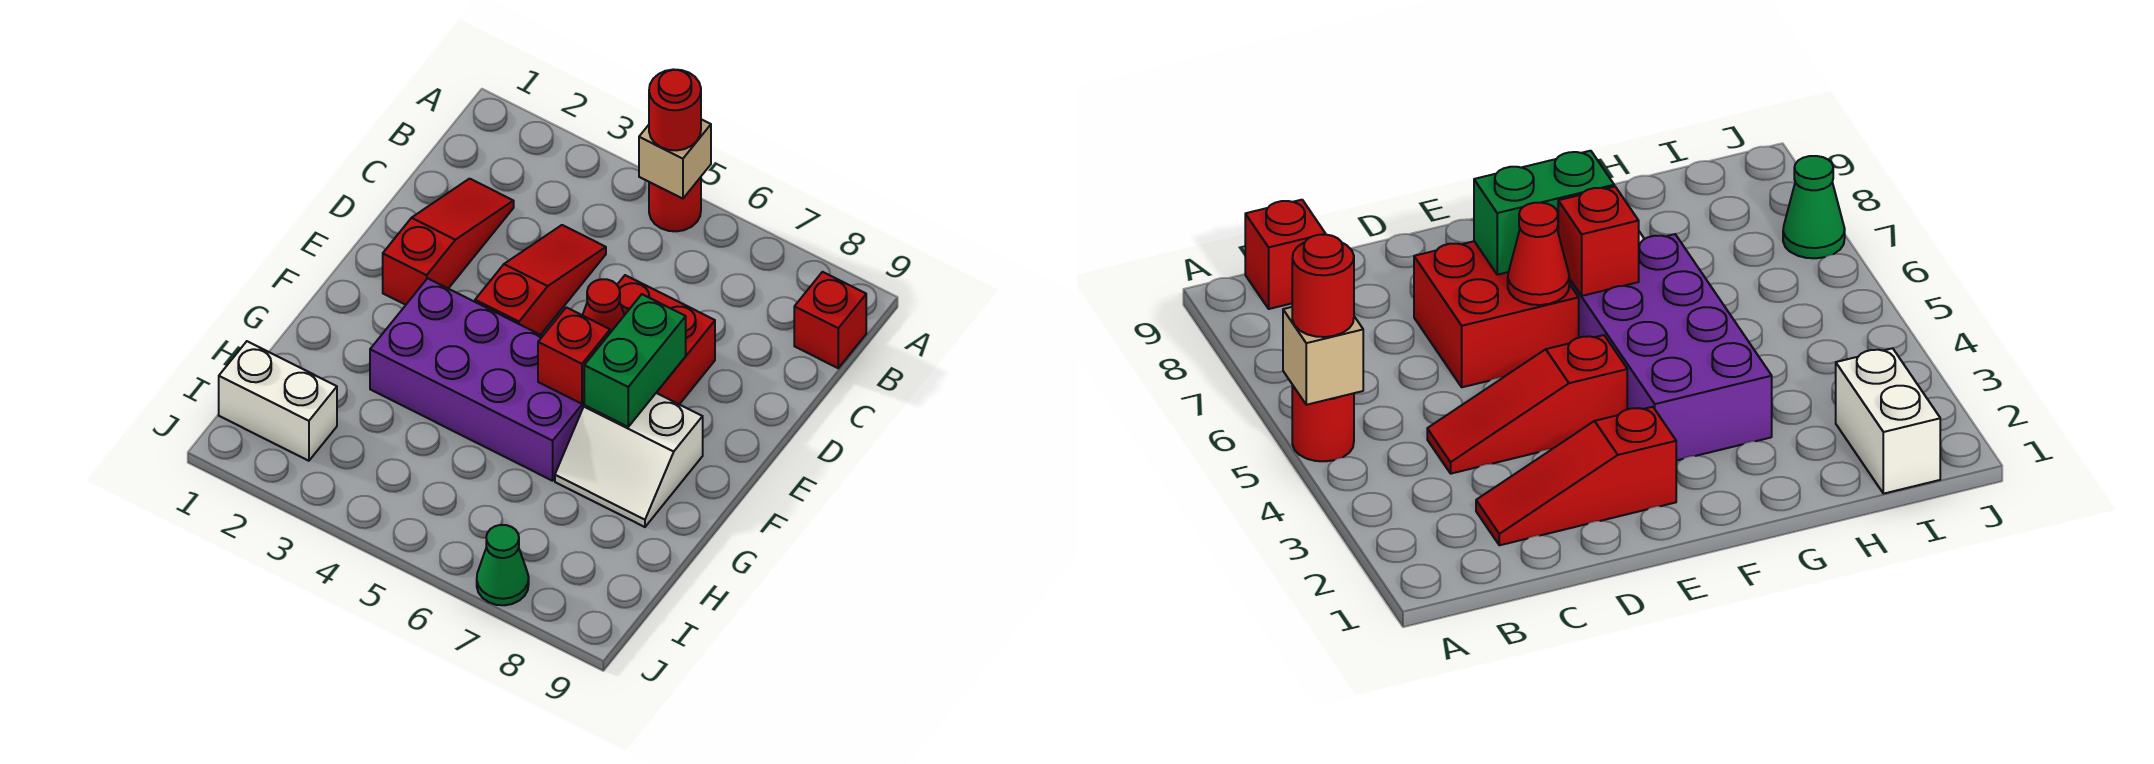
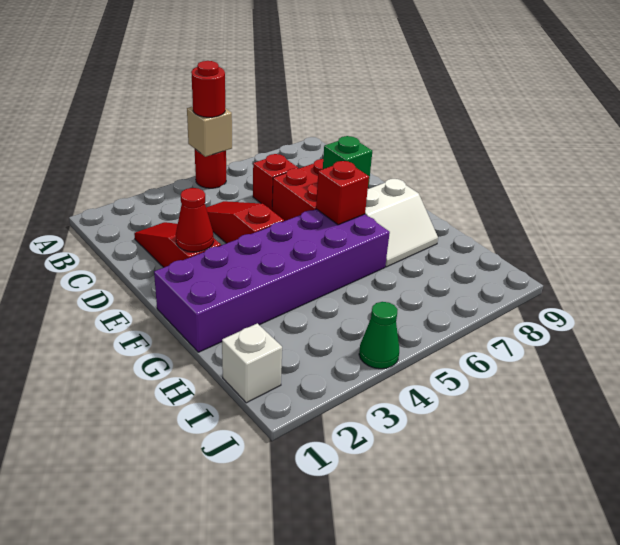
red brick B9 level 1 -> red brick C6 level 1
red cone E6 level 2 -> red cone E2 level 2
green brick E7:F7 level 2 -> green brick E7 level 2
purple brick F3:G6 level 1 -> purple brick F1:G6 level 1
white brick I1:I2 level 1 -> white brick I1 level 1
green cone J7 level 1 -> green cone J4 level 1

